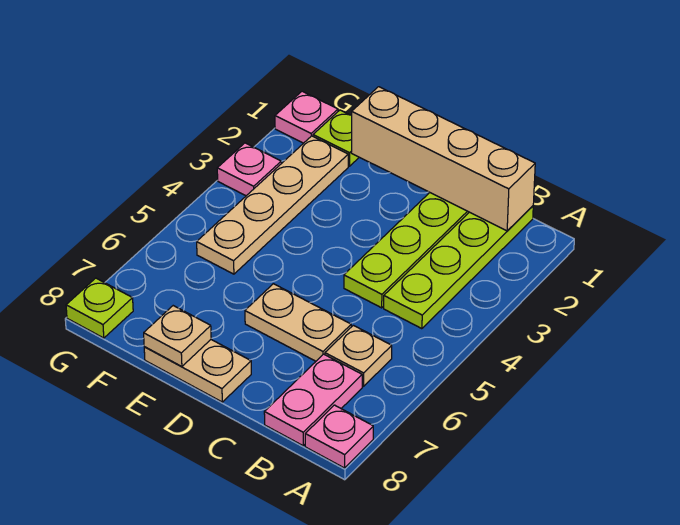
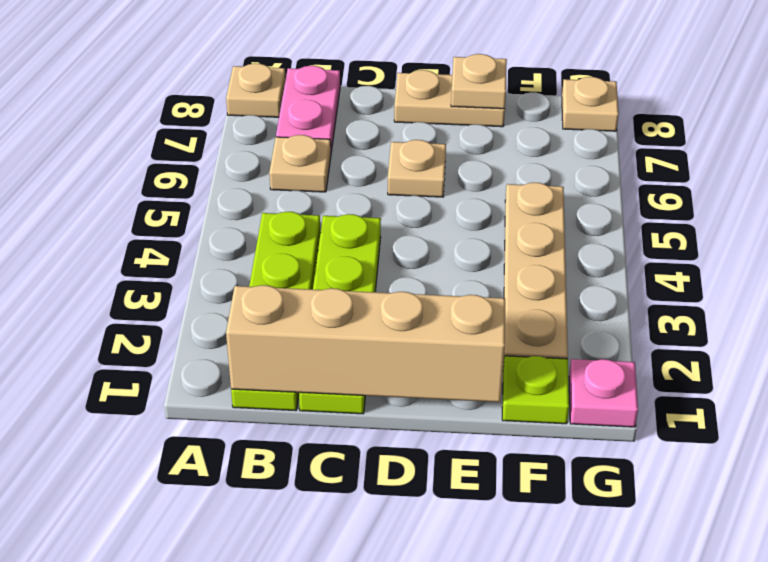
pink plate A8 level 1 -> tan plate A8 level 1
tan plate C6:D6 level 1 -> tan plate D6 level 1
pink plate G3 level 1 -> none
lime plate G8 level 1 -> tan plate G8 level 1

